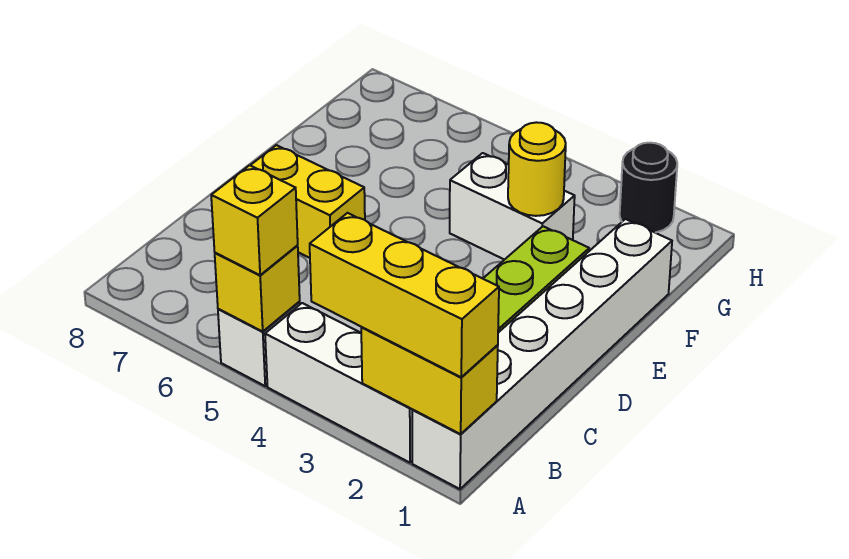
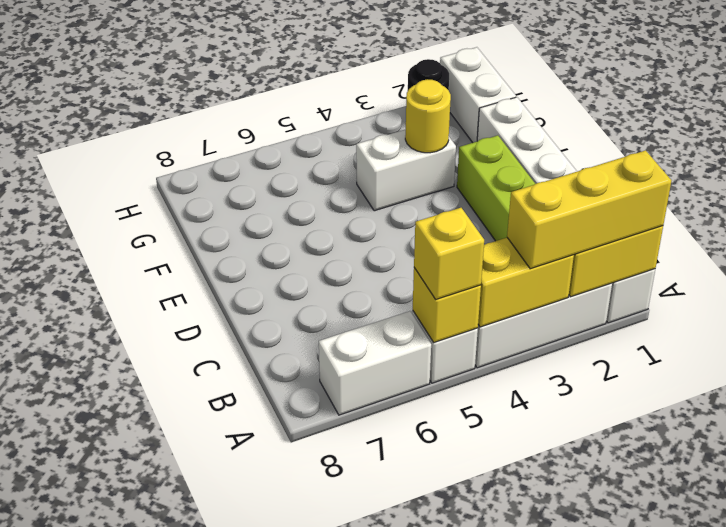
none -> white brick A6:A7 level 1
yellow brick D6:D7 level 1 -> yellow brick A3:A4 level 2
none -> white brick G1:H1 level 1

